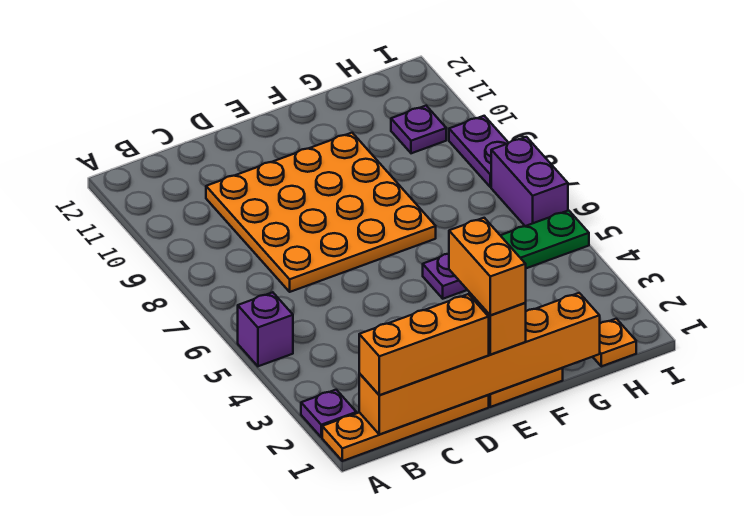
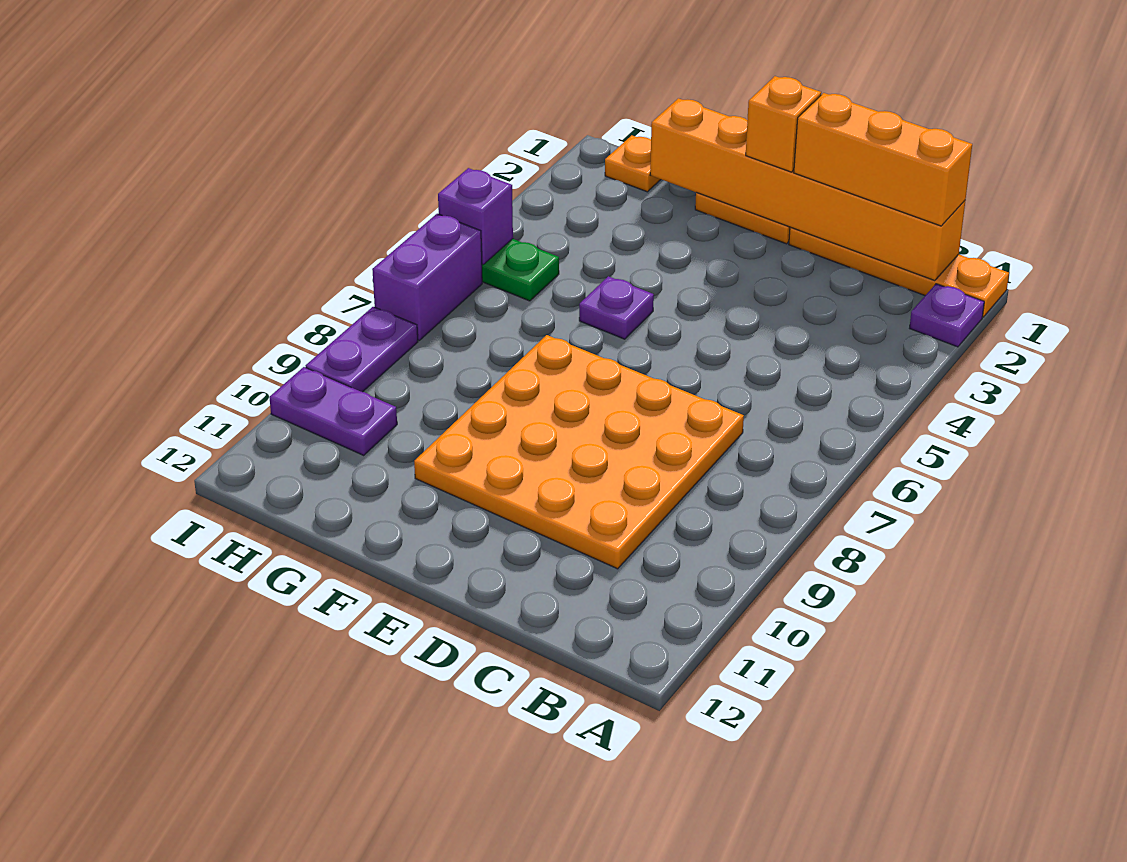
purple brick A5 level 1 -> purple brick I5 level 2
orange brick E1:E2 level 4 -> none
purple plate H10 level 1 -> purple plate H10:I10 level 1

